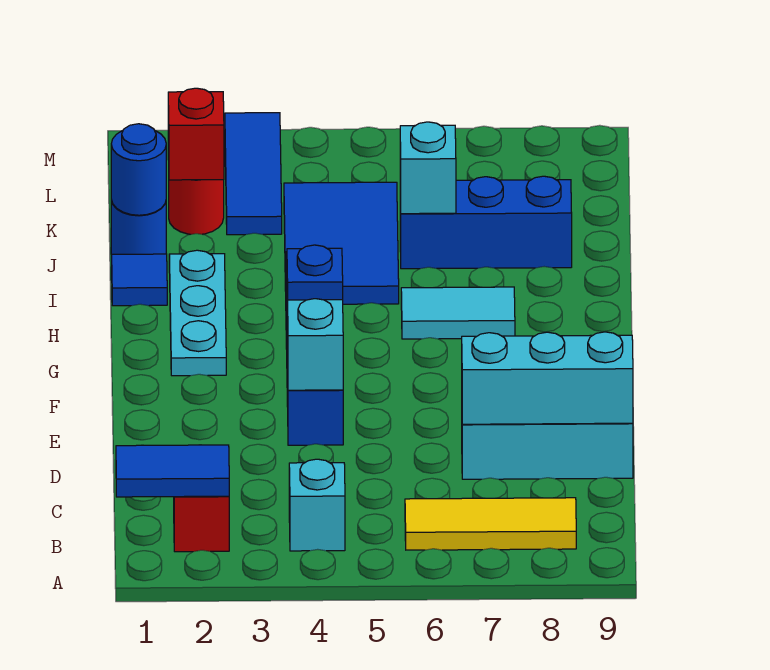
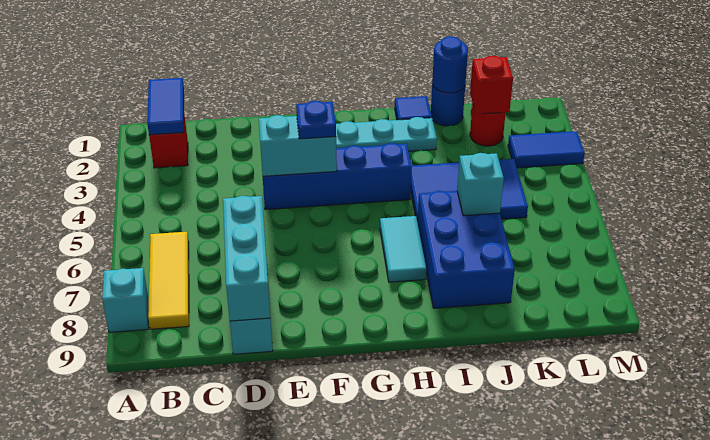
cyan brick B4 level 1 -> cyan brick A8 level 1
blue brick J6:J8 level 1 -> blue brick I6:J8 level 1
blue tile K3:M3 level 1 -> blue tile L3:M3 level 1

